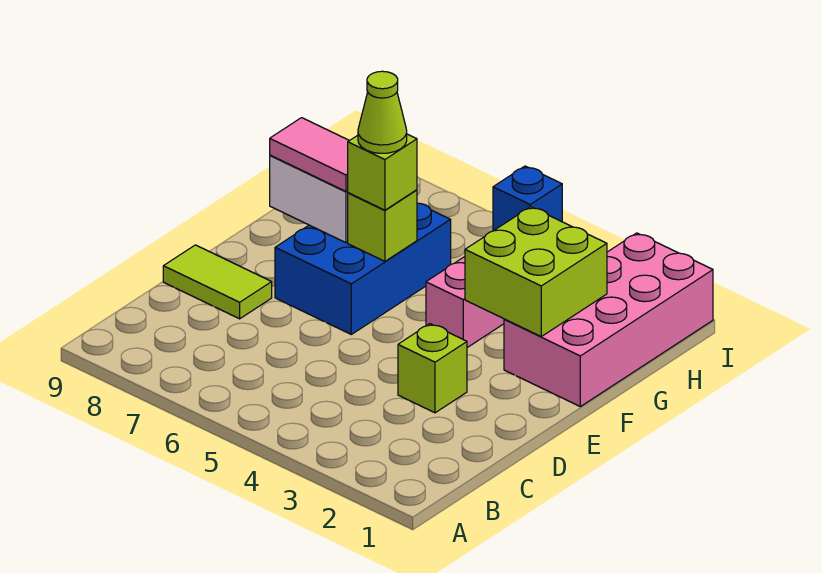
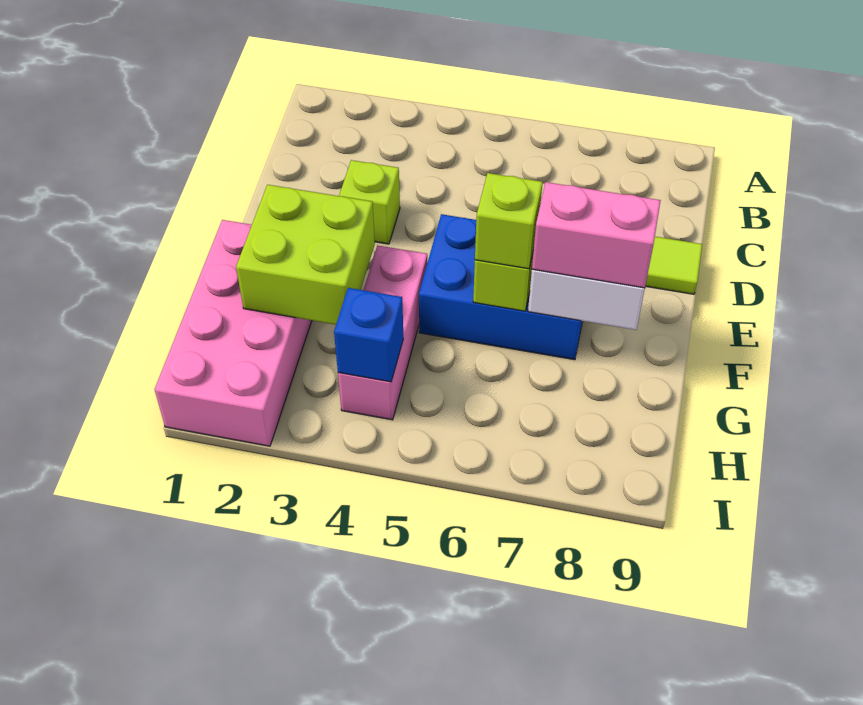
blue brick E6:G7 level 1 -> blue brick E5:F7 level 1
lime cone F6 level 4 -> none
pink tile F7:F8 level 3 -> pink brick F7:F8 level 3

